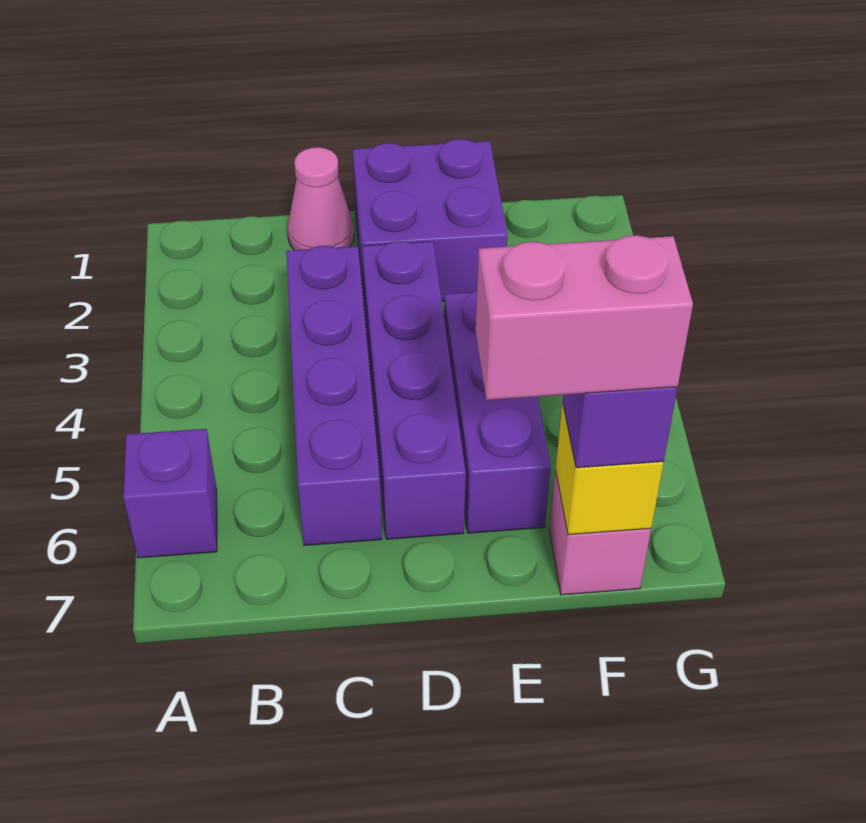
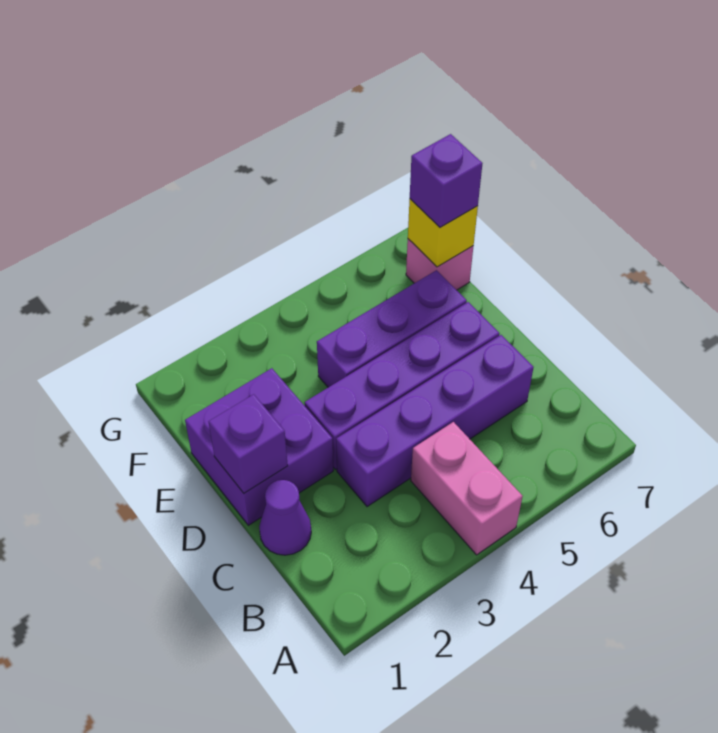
purple brick A6 level 1 -> purple brick D1 level 2
pink cone C1 level 1 -> purple cone C1 level 1
pink brick E7:F7 level 4 -> pink brick A4:B4 level 1

